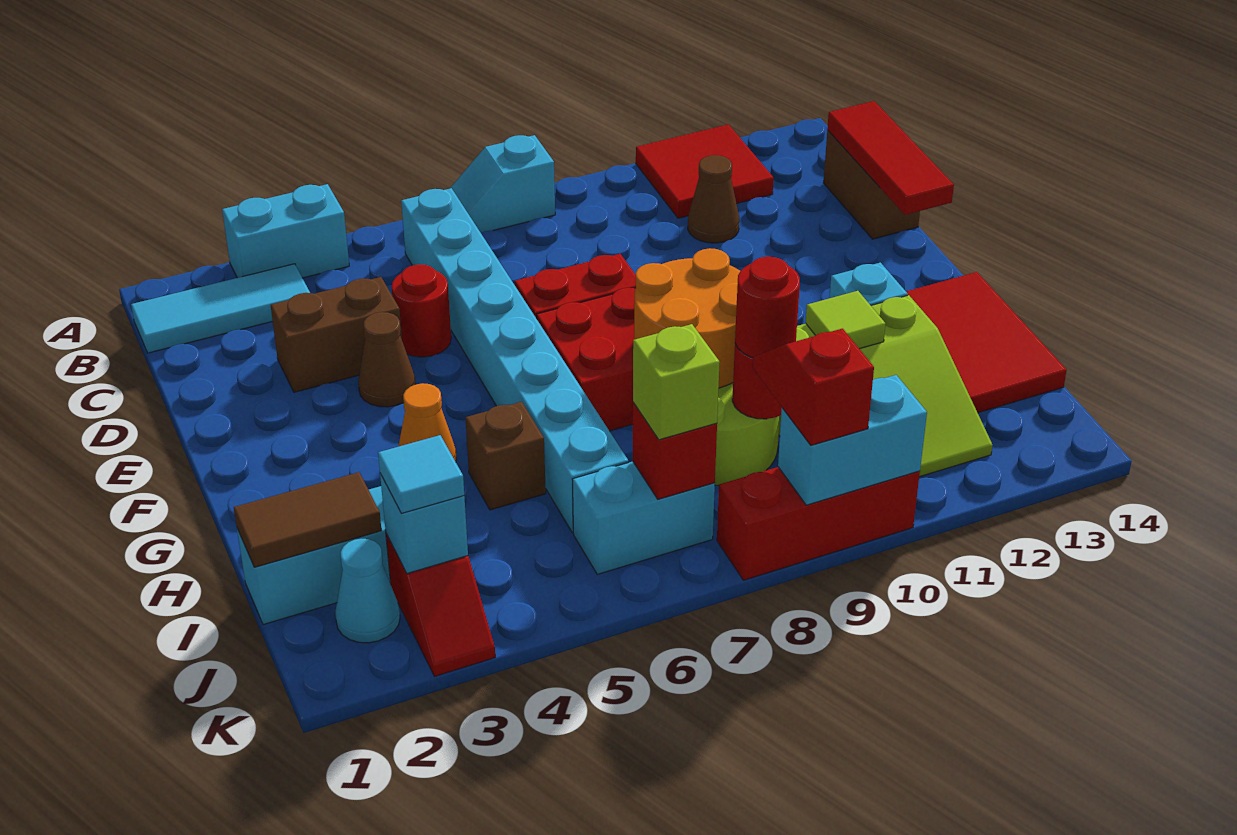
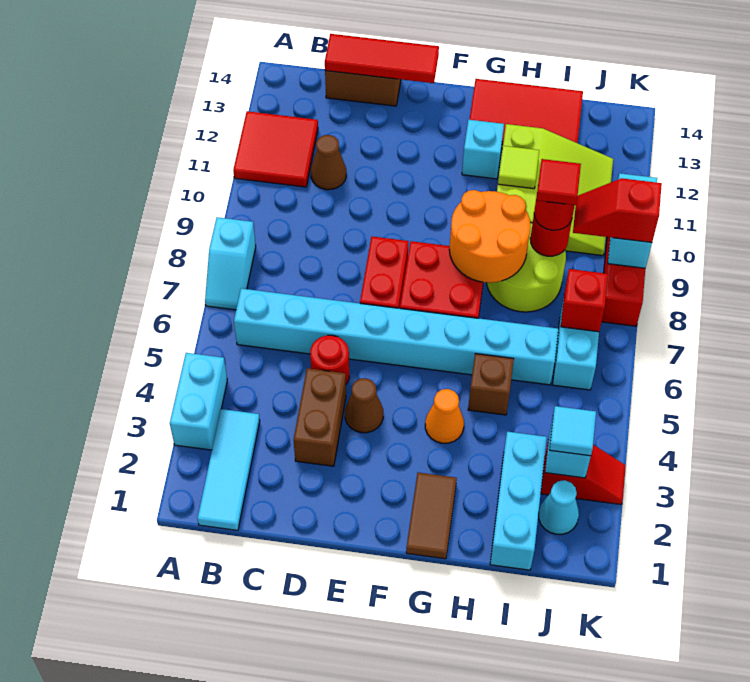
brown tile I1:I2 level 2 -> brown tile G1:G2 level 1
none -> red tile I9 level 4
lime brick J7 level 3 -> none

